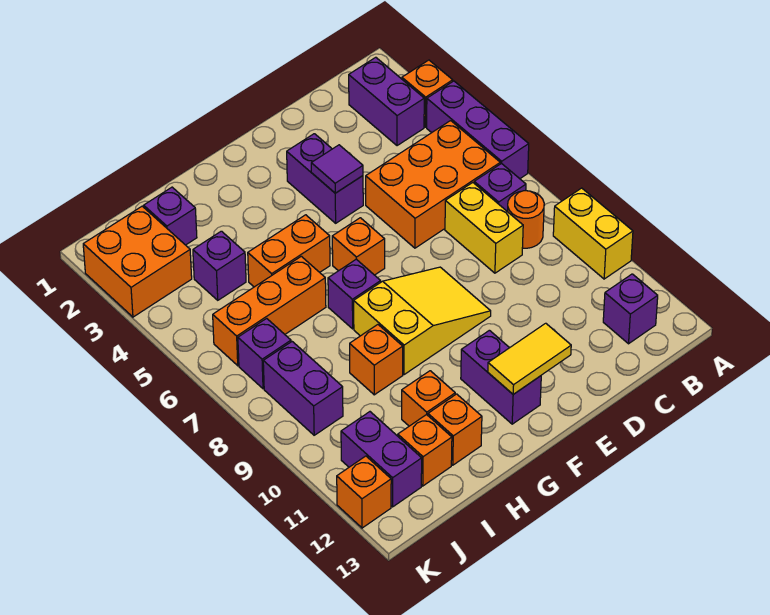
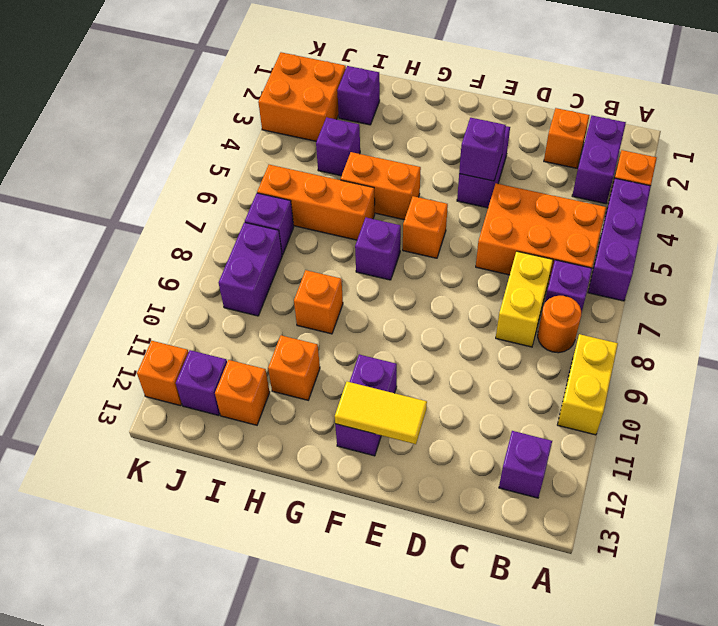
purple tile E4 level 2 -> purple brick E4 level 2
yellow slope E8:G9 level 1 top G -> none
orange brick H12 level 1 -> orange brick C2 level 1
purple brick J11:J12 level 1 -> purple brick J12 level 1

